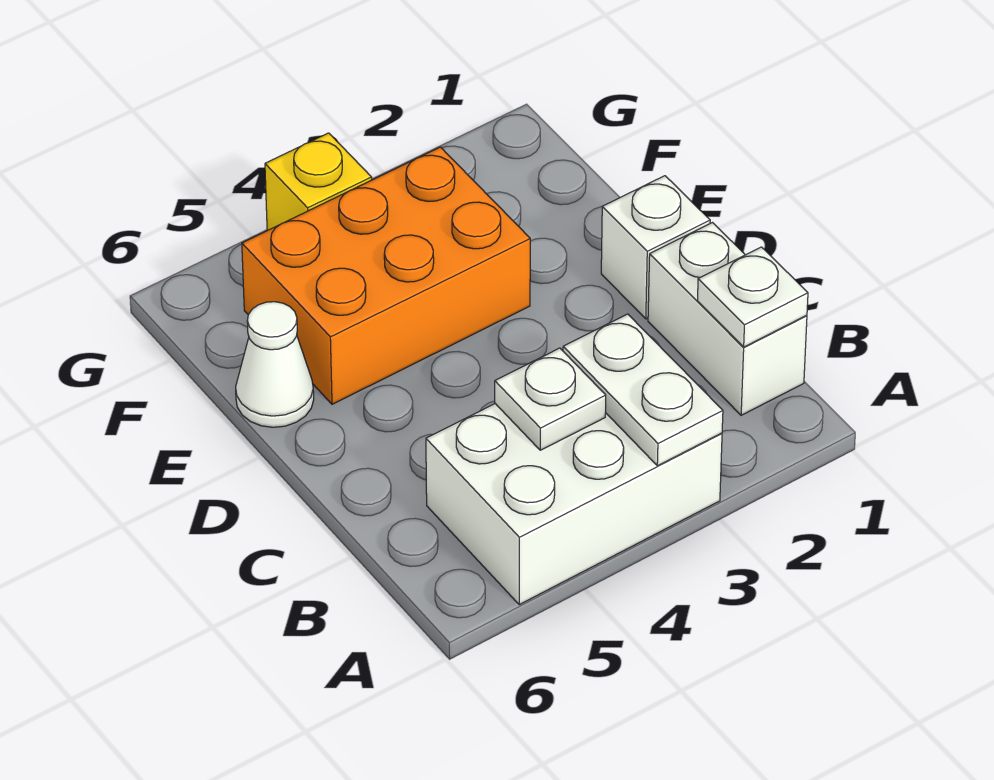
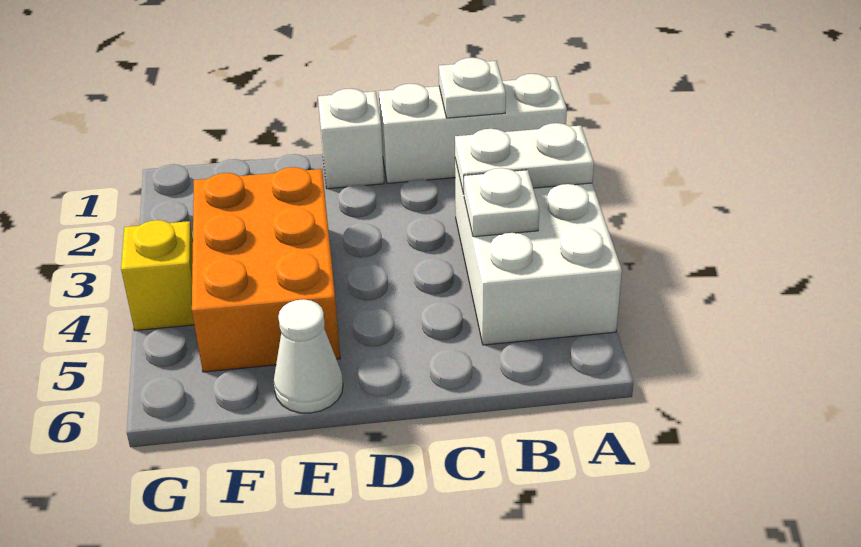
white brick B1:C1 level 1 -> white brick A1:C1 level 1

